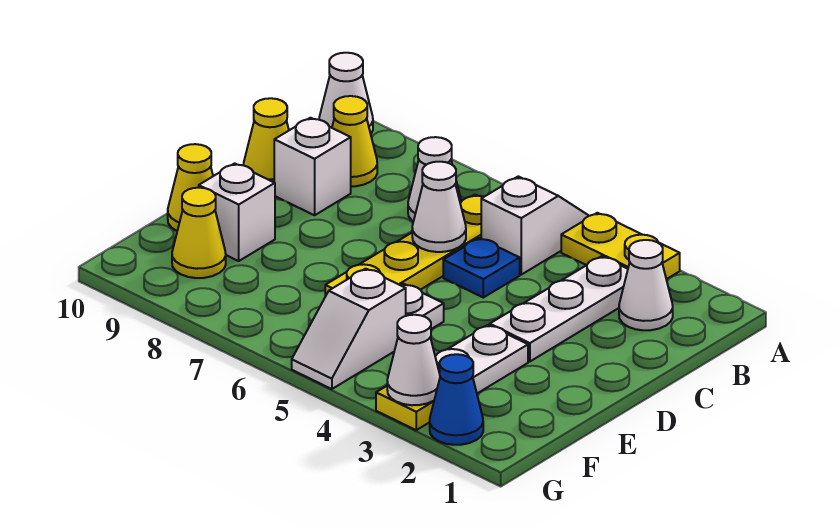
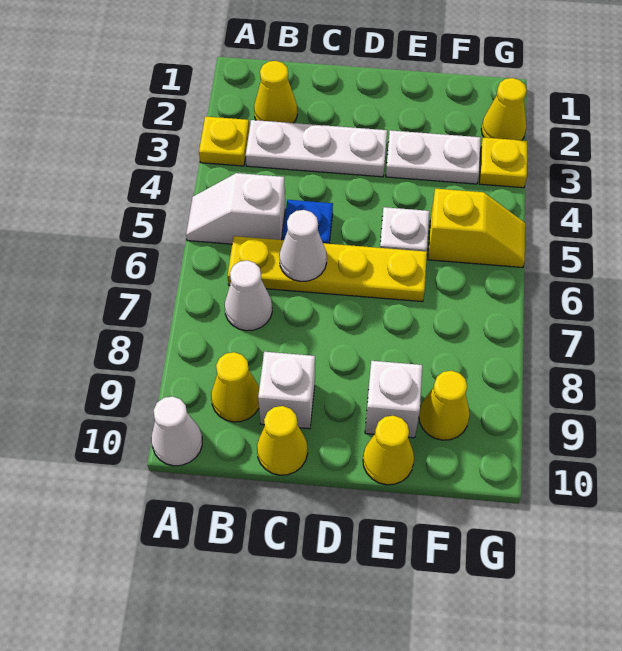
yellow plate A3:A4 level 1 -> yellow plate A3 level 1
white cone B2 level 1 -> yellow cone B2 level 1
white slope F5:G5 level 1 top F -> yellow slope F5:G5 level 1 top F
blue cone G2 level 1 -> yellow cone G2 level 1
white cone G3 level 2 -> none

